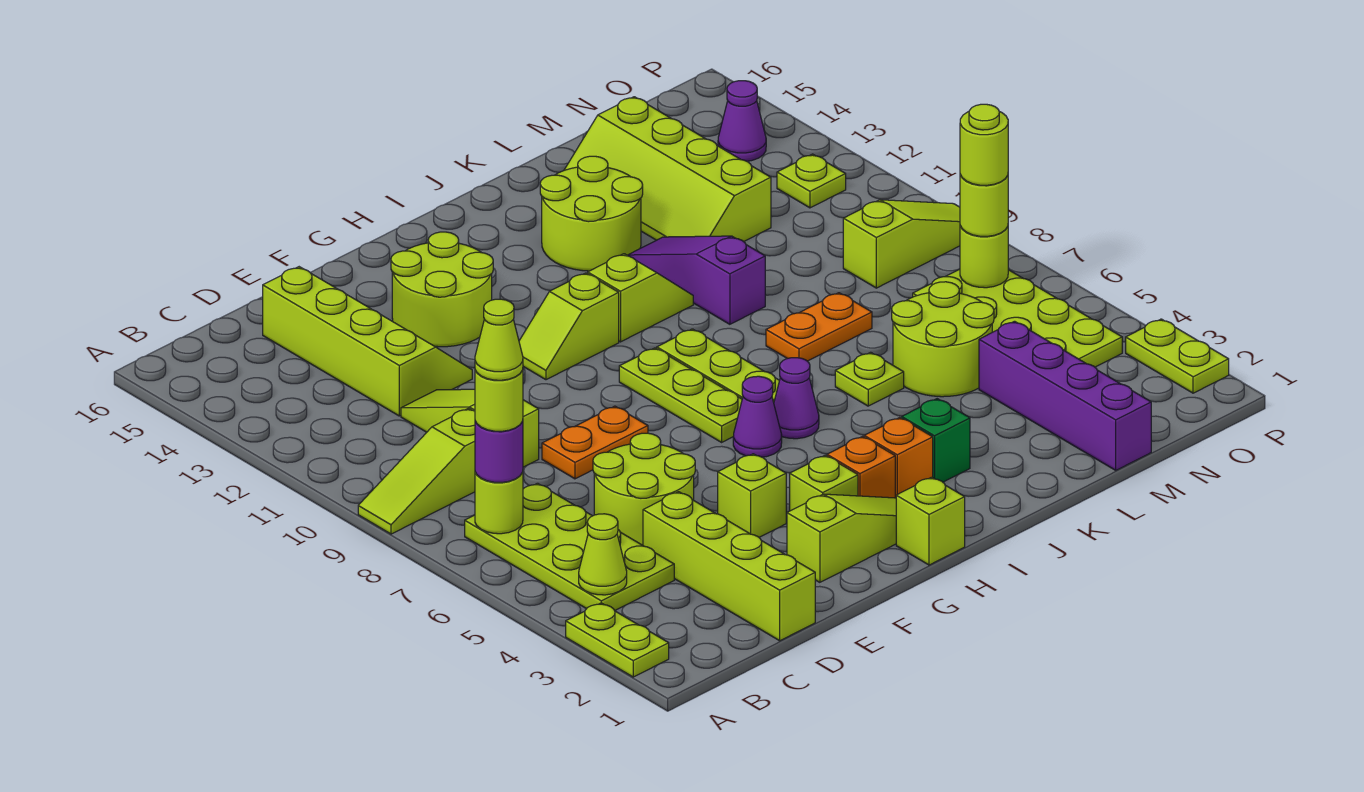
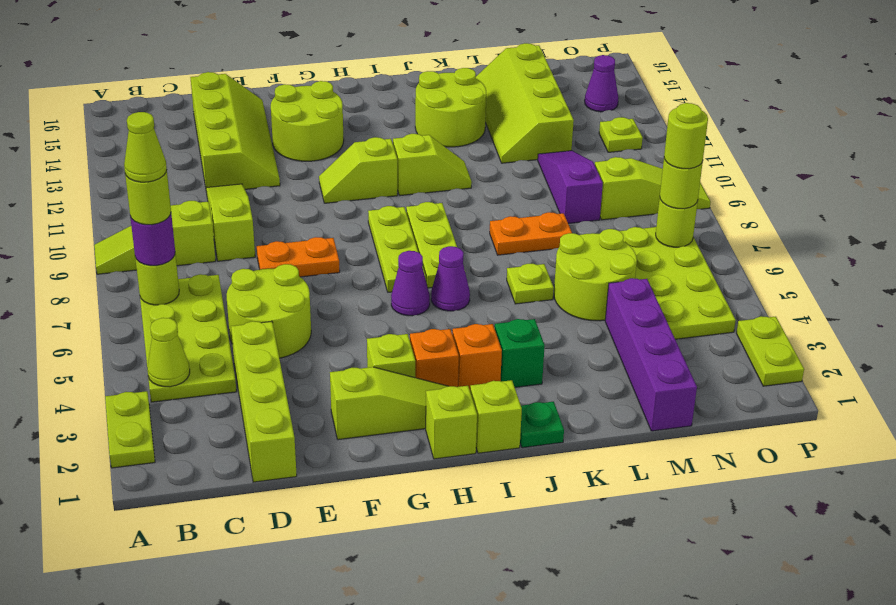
lime brick F4 level 1 -> lime brick I1 level 1
none -> green plate J1 level 1
purple slope K10:K12 level 1 top 10 -> purple slope M9:M11 level 1 top 9

